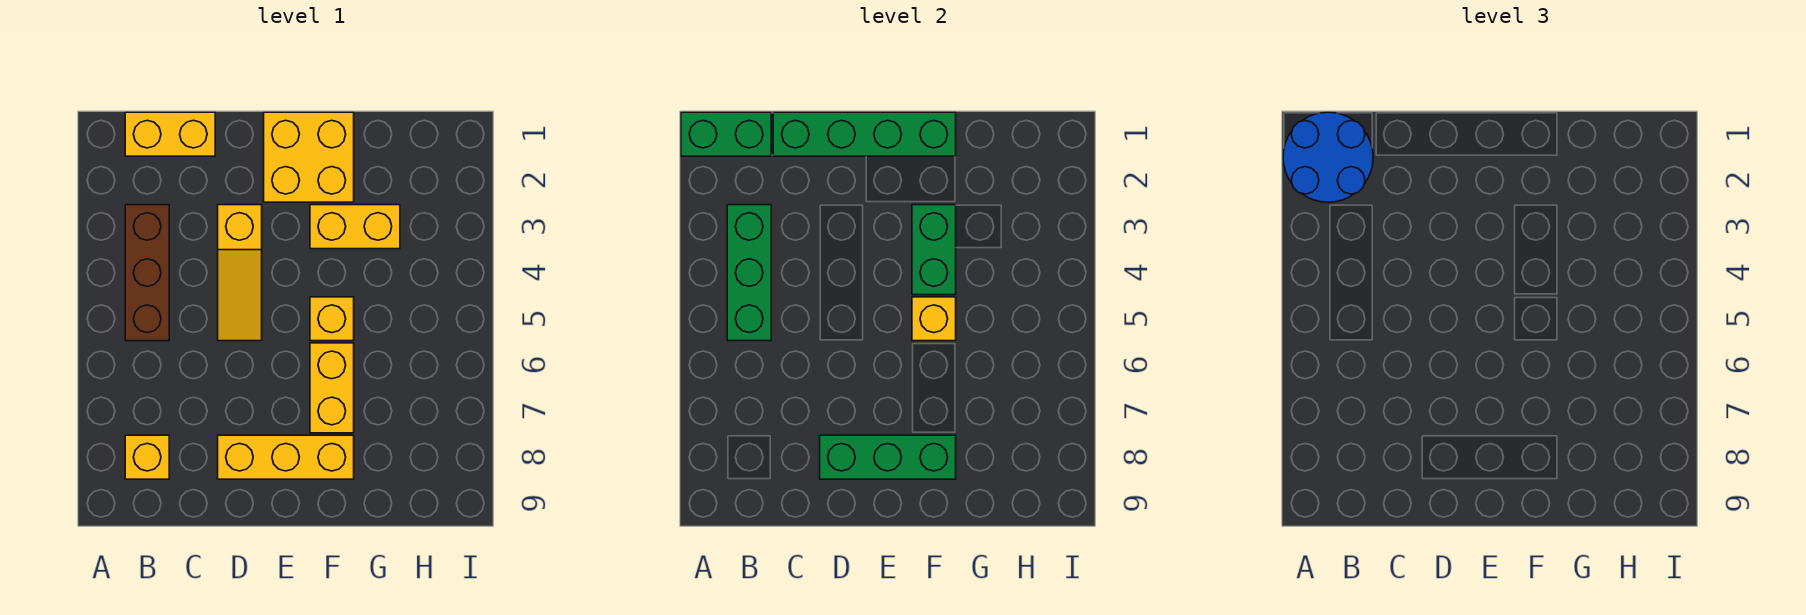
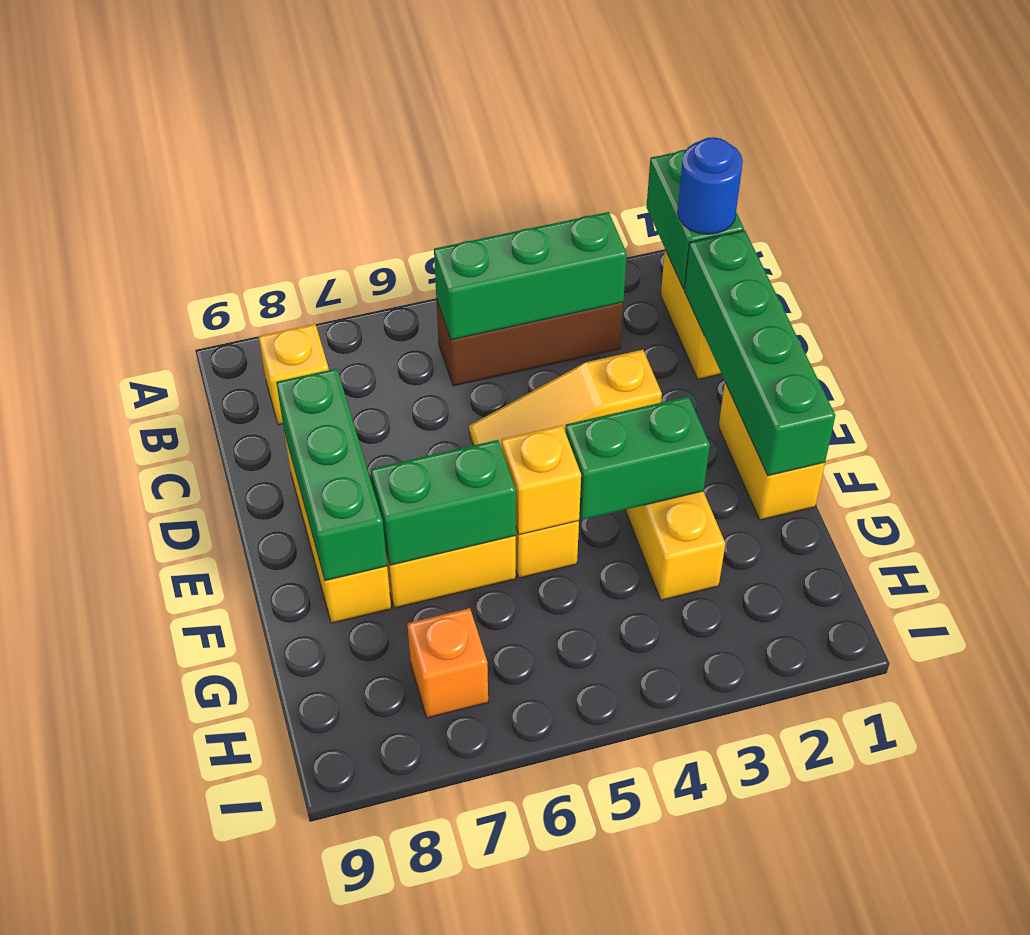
blue round brick A1:B2 level 3 -> blue round brick B1 level 3
yellow brick E1:F2 level 1 -> yellow brick E1:F1 level 1
none -> green brick F6:F7 level 2
none -> orange brick H7 level 1

